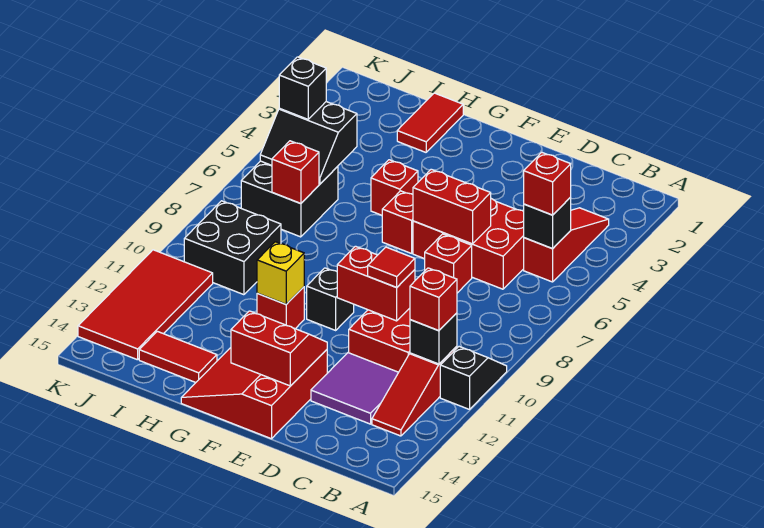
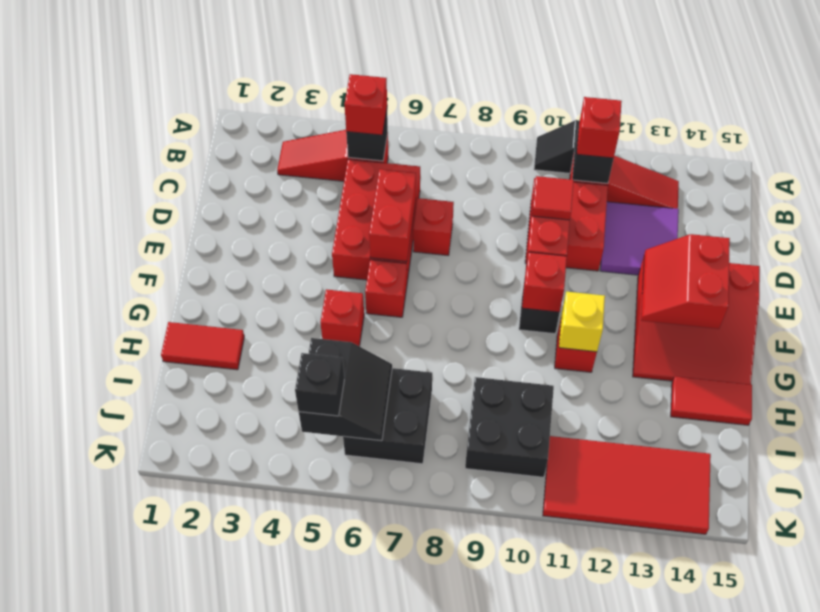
red tile H14:I14 level 1 -> red tile H14:H15 level 1
red brick I7 level 2 -> red brick F10 level 2

